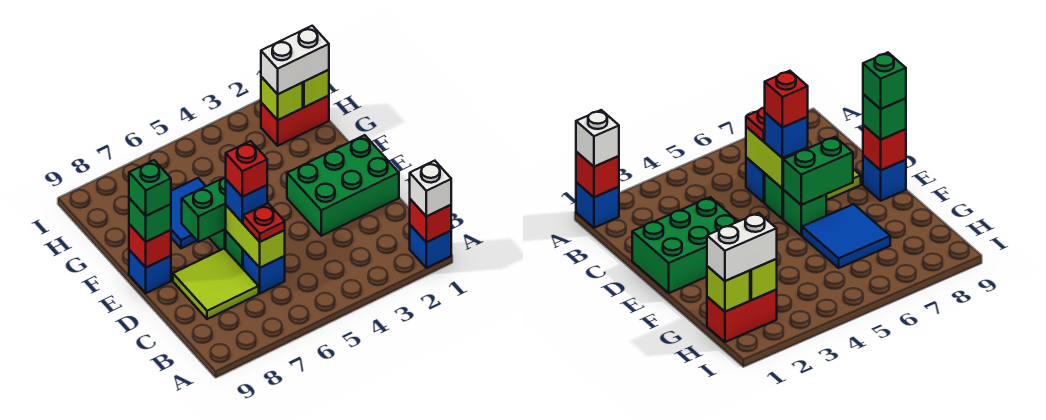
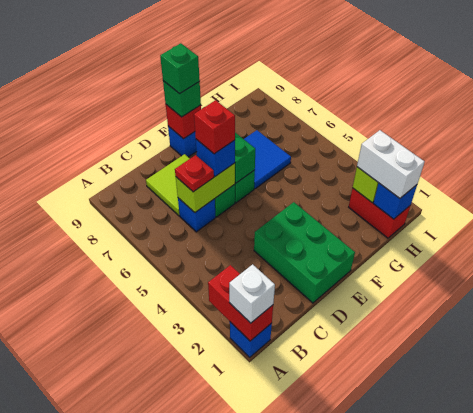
red brick A1 level 2 -> red brick A1:A2 level 2
lime brick H1 level 2 -> blue brick H1 level 2

